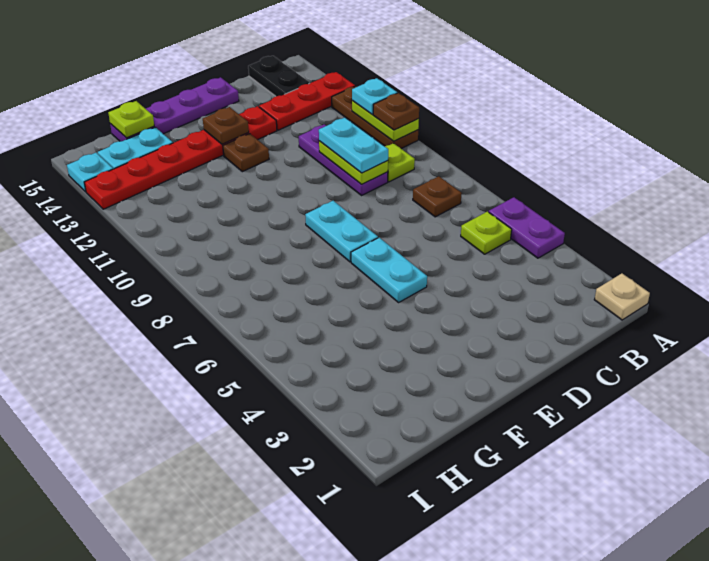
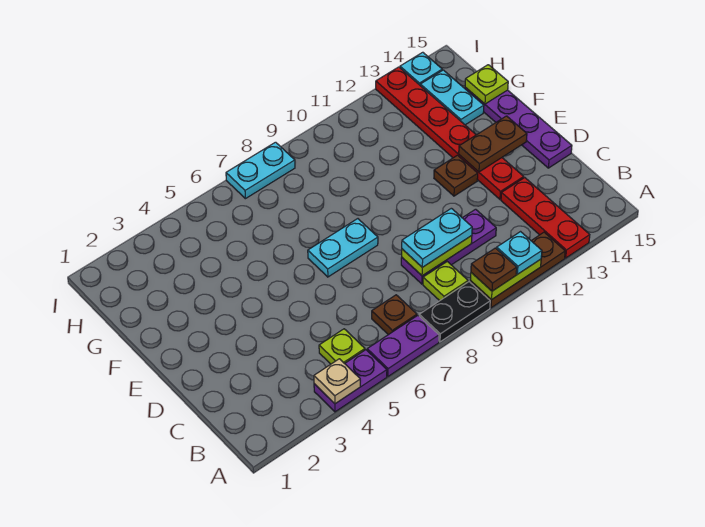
tan plate A1 level 1 -> tan plate A4 level 2
none -> purple plate A6:A7 level 1
black plate B14:B15 level 1 -> black plate A8:A9 level 1
cyan plate E5:E6 level 1 -> cyan plate I7:I8 level 1
brown plate E13 level 2 -> brown plate E13:E14 level 2

